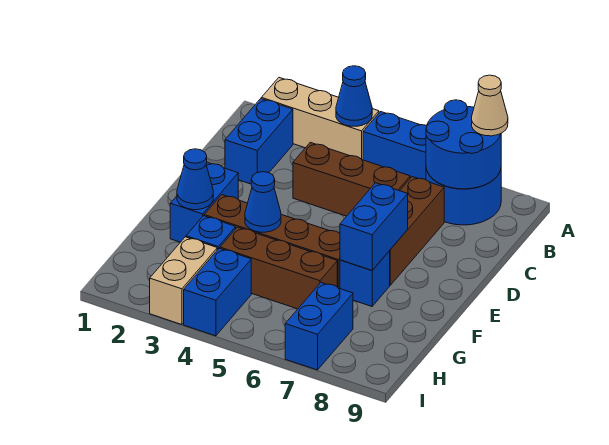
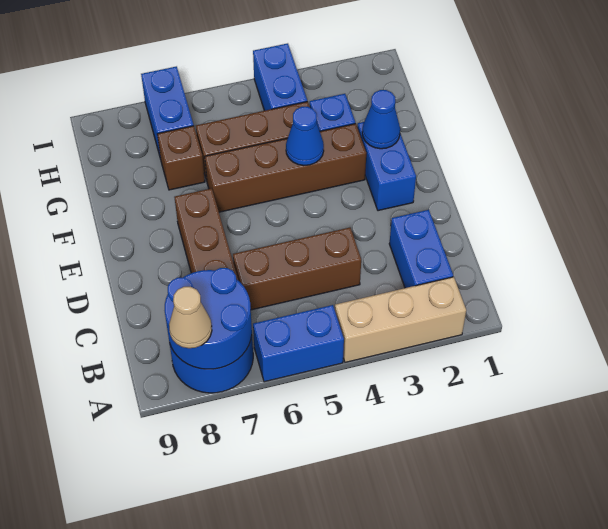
blue cone A4 level 2 -> none
blue brick E7:F7 level 2 -> none
blue brick F7 level 1 -> none
none -> brown brick G7 level 1
tan brick H3:I3 level 1 -> none

